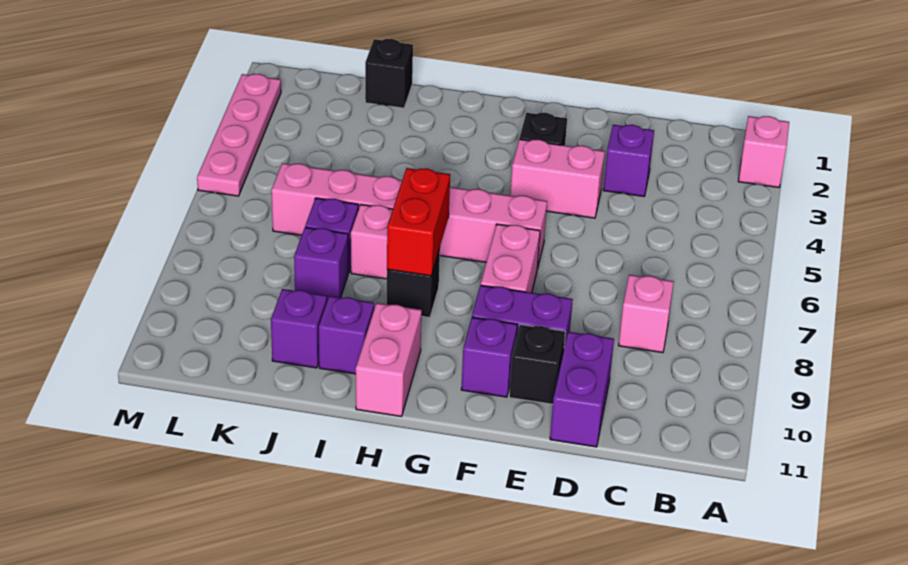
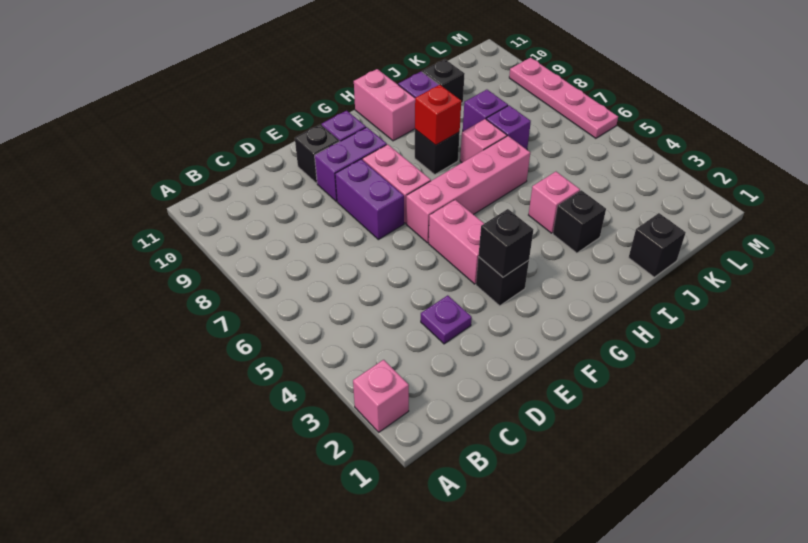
pink brick C8 level 1 -> pink brick I4 level 1
purple brick D3 level 1 -> purple plate D3 level 1
purple brick D10:D11 level 1 -> purple brick E7:E8 level 1
pink brick E4:F4 level 1 -> pink brick F4:F5 level 1
none -> black brick F3 level 2
pink brick F6:K6 level 1 -> pink brick F6:I6 level 1
red brick H7:H8 level 2 -> red brick H8 level 2
none -> black brick I3 level 1
purple brick J10 level 1 -> black brick J10 level 1
pink plate M2:M5 level 1 -> pink plate M6:M9 level 1

